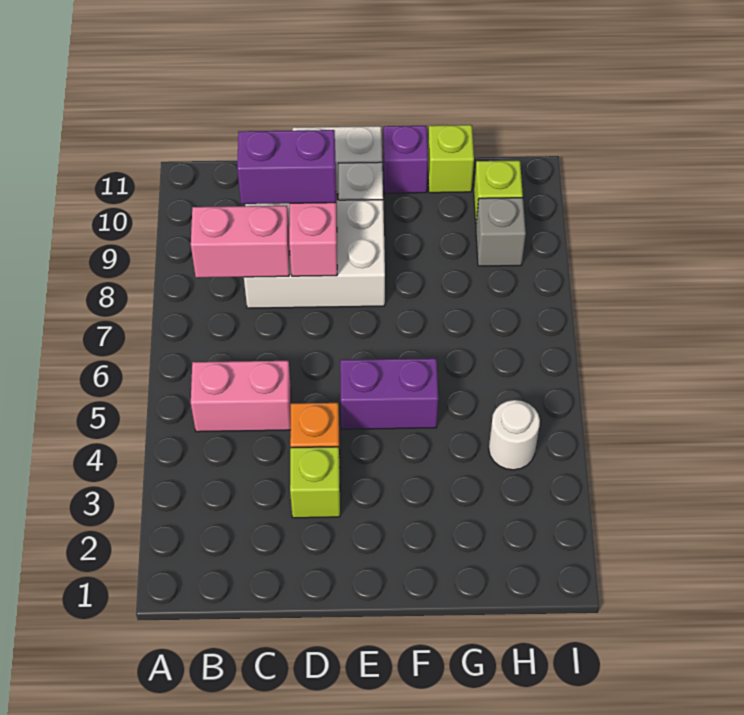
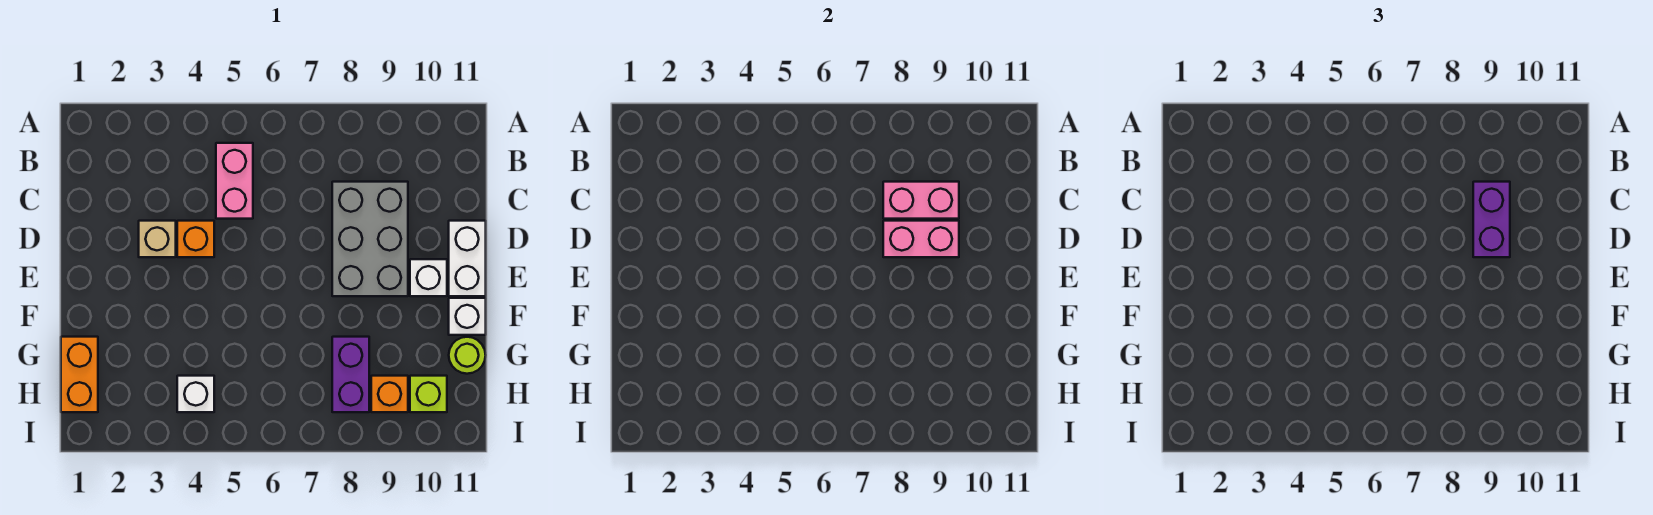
pink brick B8:C8 level 2 -> pink brick C8:C9 level 2
white brick C8:E9 level 1 -> grey brick C8:E9 level 1
lime brick D3 level 1 -> tan brick D3 level 1
purple brick E5:F5 level 1 -> purple brick G8:H8 level 1
purple brick F11 level 1 -> white brick F11 level 1
none -> orange brick G1:H1 level 1
lime brick G11 level 1 -> lime round brick G11 level 1
white round brick H4 level 1 -> white brick H4 level 1
grey brick H9 level 1 -> orange brick H9 level 1

